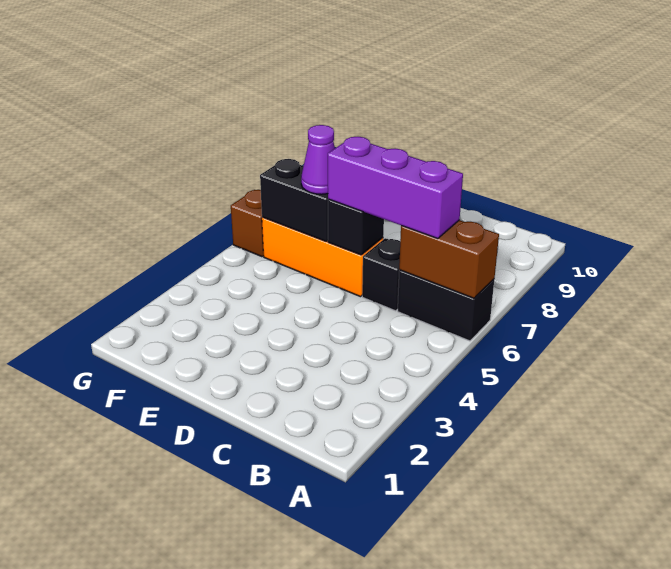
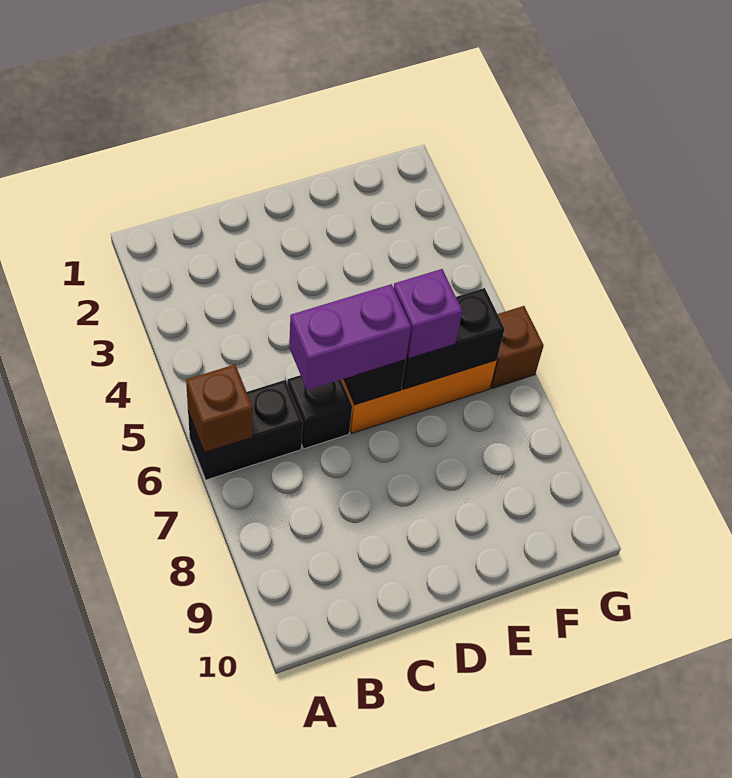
brown brick A6:B6 level 2 -> brown brick A6 level 2
purple brick B6:D6 level 3 -> purple brick C6:D6 level 3
purple cone E6 level 3 -> purple brick E6 level 3

